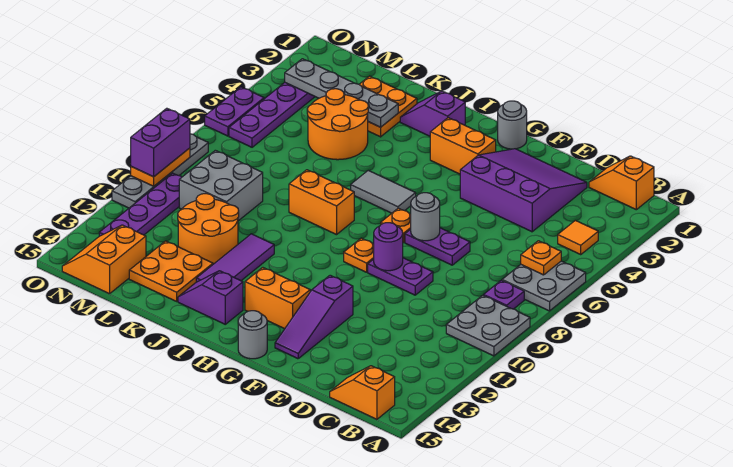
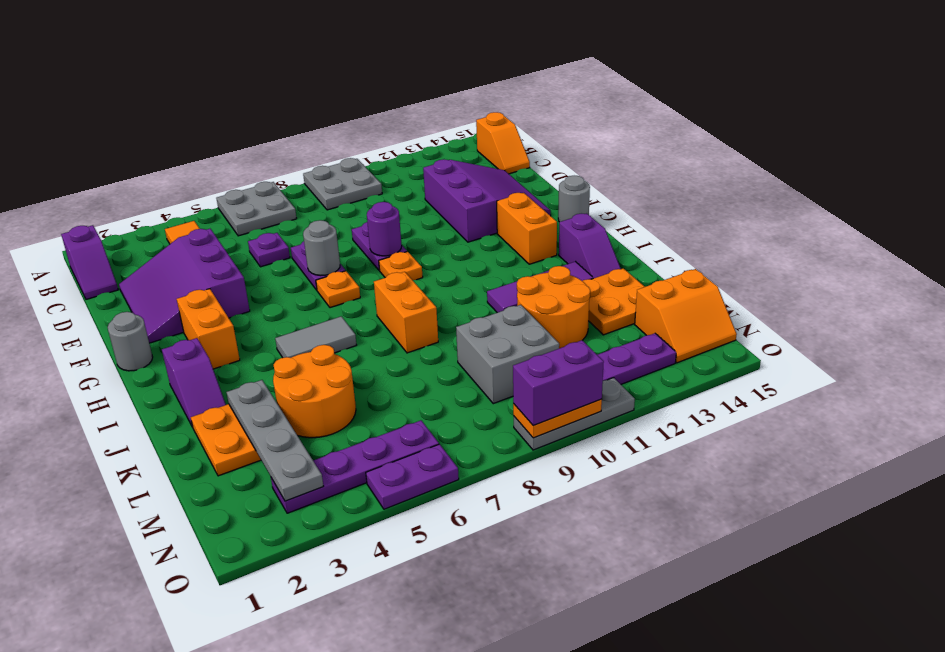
orange slope B1:C1 level 1 top B -> purple slope B1:C1 level 1 top B
orange plate B6 level 2 -> none
purple plate B8 level 1 -> purple plate D6 level 1
purple slope F12:F14 level 1 top 12 -> purple slope D12:F14 level 1 top 12
grey tile H6:I6 level 1 -> grey tile I5:I6 level 1
grey plate O8:O11 level 1 -> grey plate O9:O11 level 1

